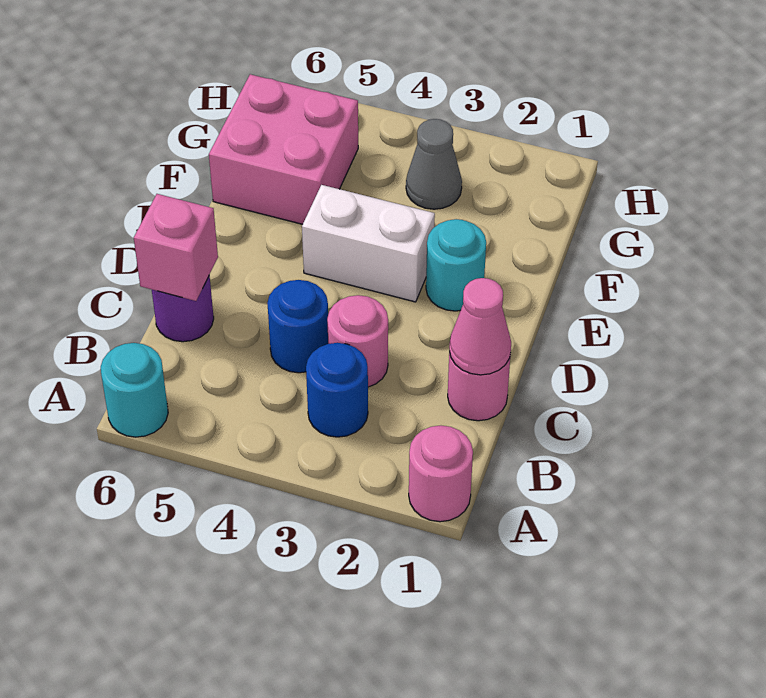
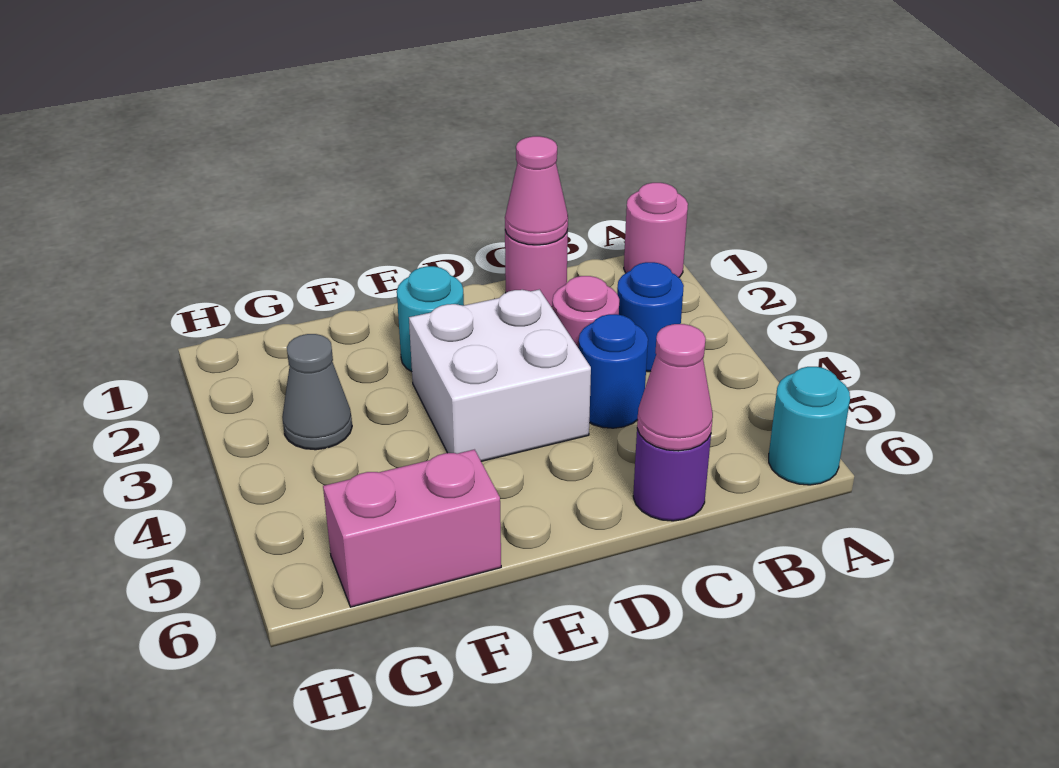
pink brick C6 level 2 -> pink cone C6 level 2
white brick E3:E4 level 1 -> white brick D3:E4 level 1
pink brick F5:G6 level 1 -> pink brick F6:G6 level 1

